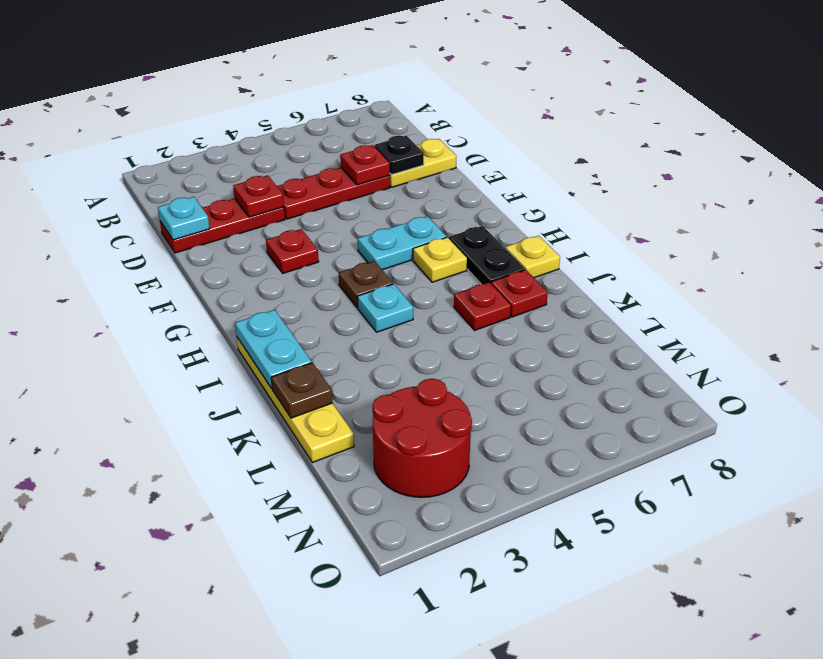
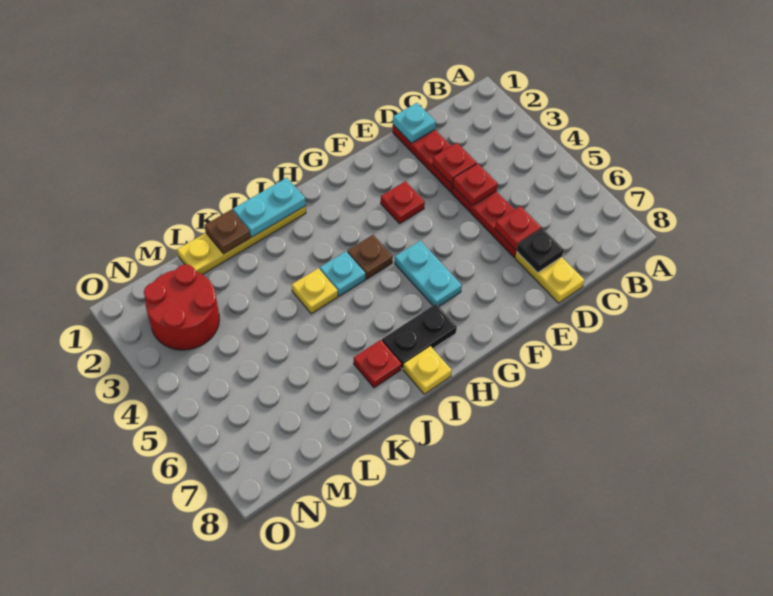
yellow plate H6 level 1 -> yellow plate J4 level 1
red plate J6 level 1 -> red plate D4 level 2

